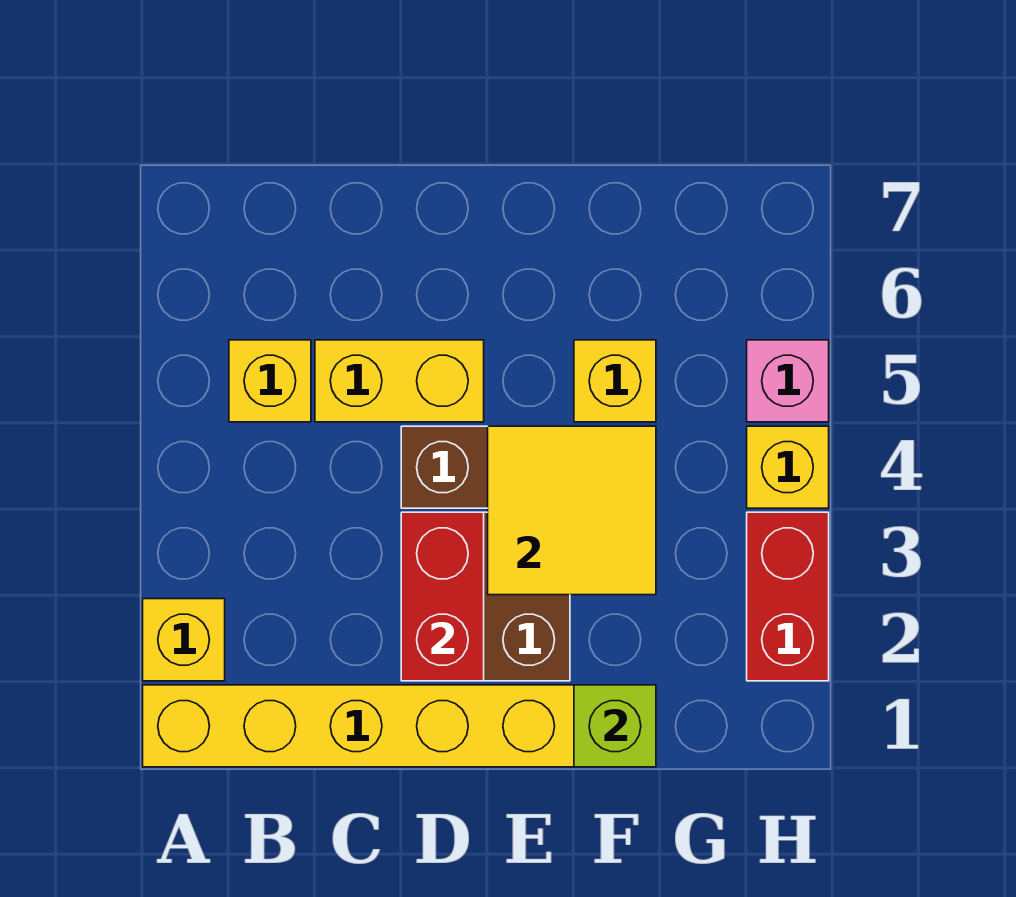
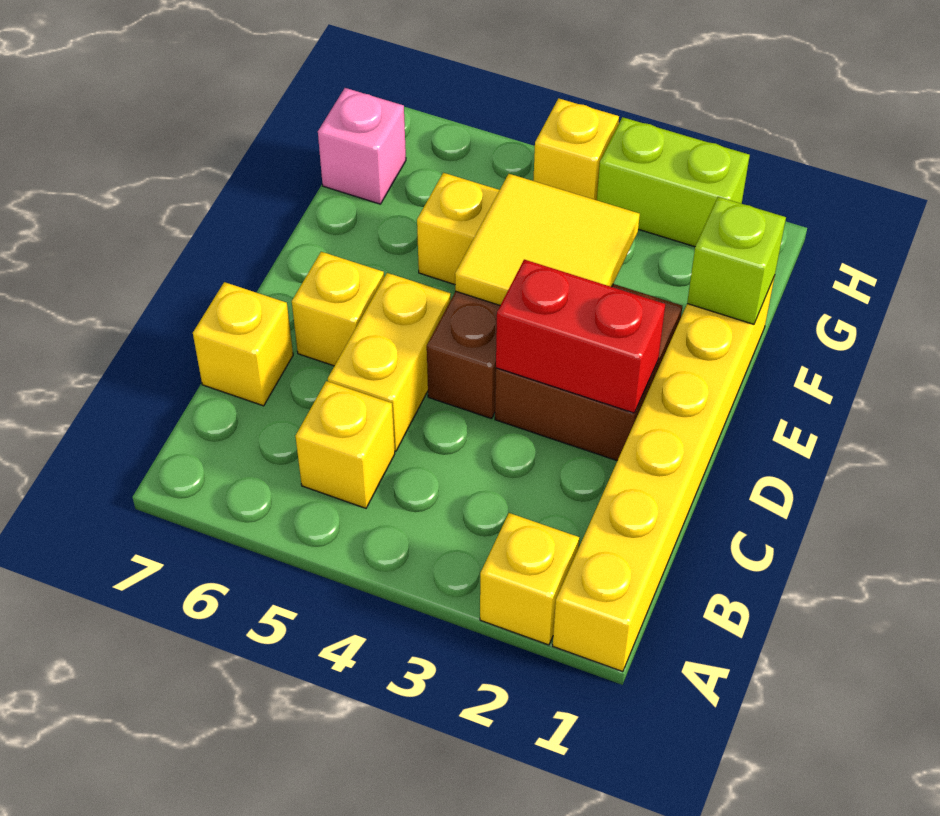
none -> yellow brick C7 level 1
none -> yellow brick D6 level 1
red brick H2:H3 level 1 -> lime brick H2:H3 level 1
pink brick H5 level 1 -> pink brick G7 level 1

